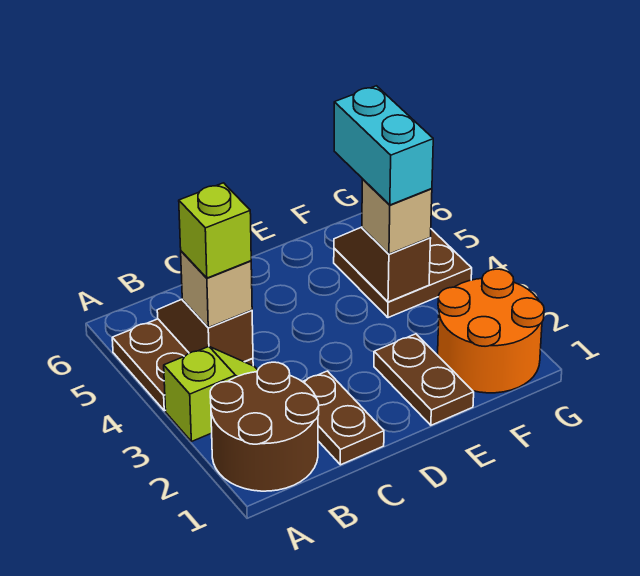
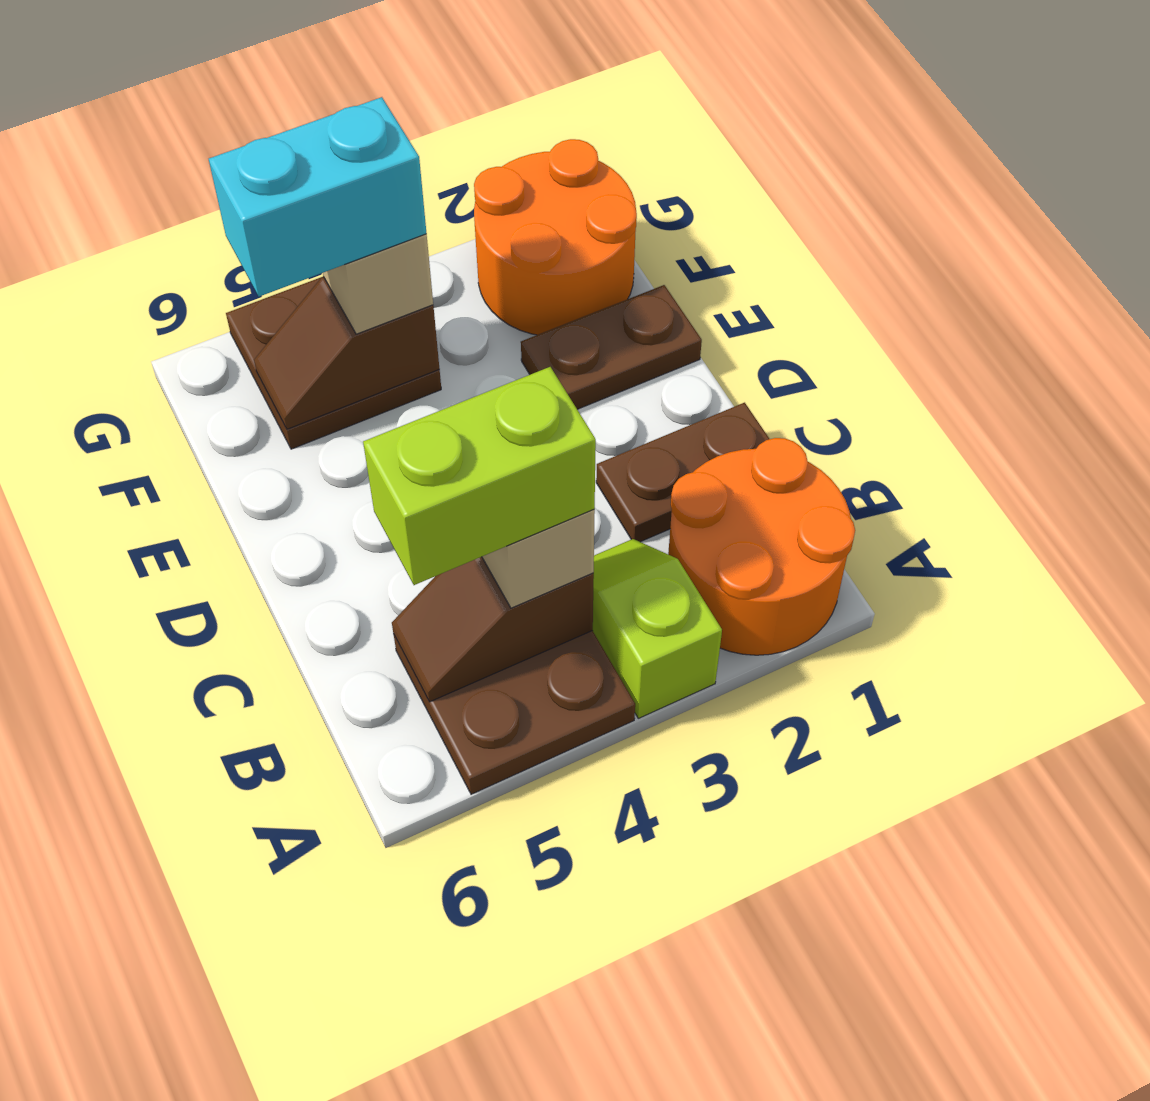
brown round brick A1:B2 level 1 -> orange round brick A1:B2 level 1
lime brick B4 level 4 -> lime brick B4:B5 level 4

